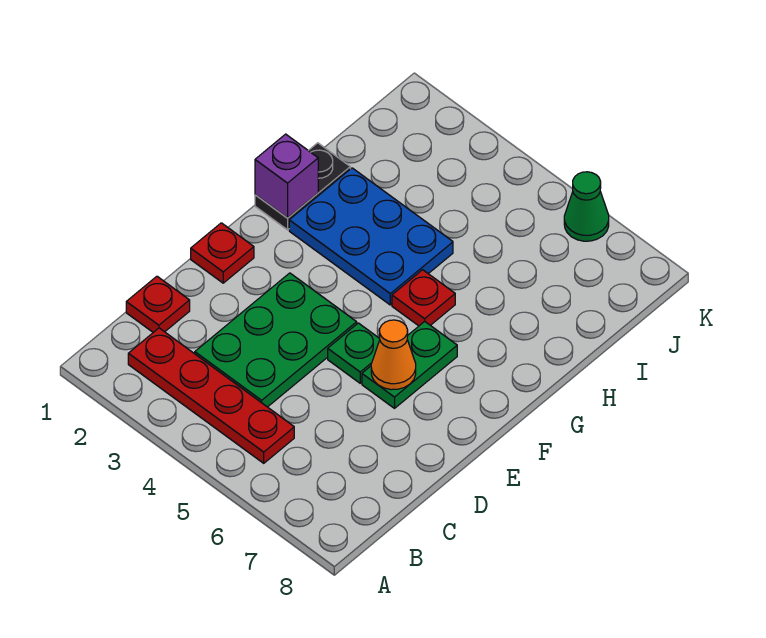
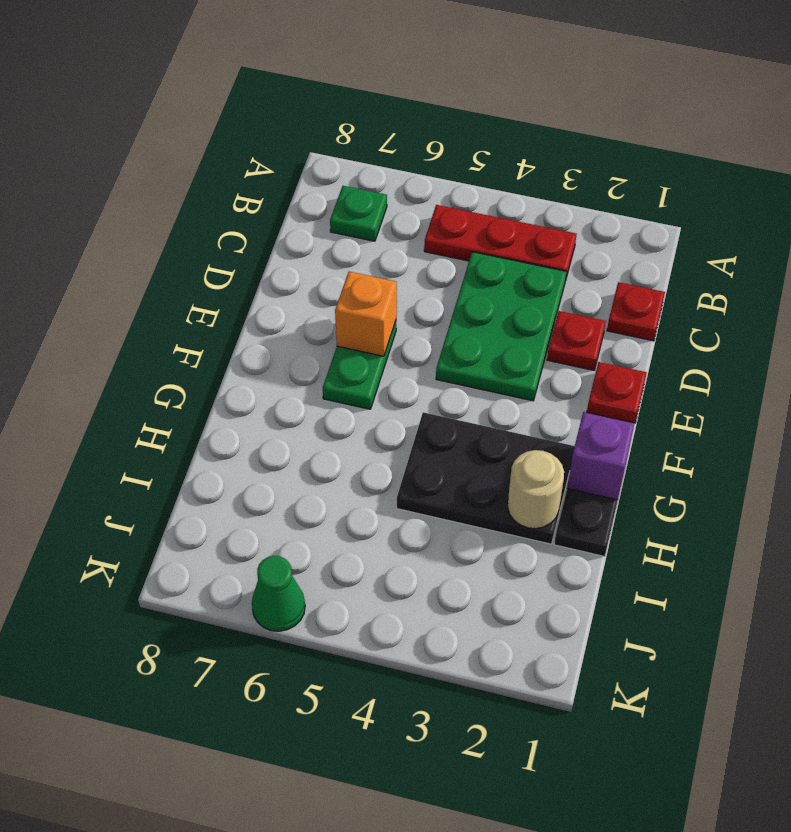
red plate B2:B5 level 1 -> red plate B3:B5 level 1
green plate E5 level 1 -> green plate B7 level 1
orange cone E6 level 2 -> orange brick E6 level 2
blue plate G2:H4 level 1 -> black plate G2:H4 level 1
red plate G5 level 1 -> red plate D2 level 1
none -> tan round brick H2 level 2

